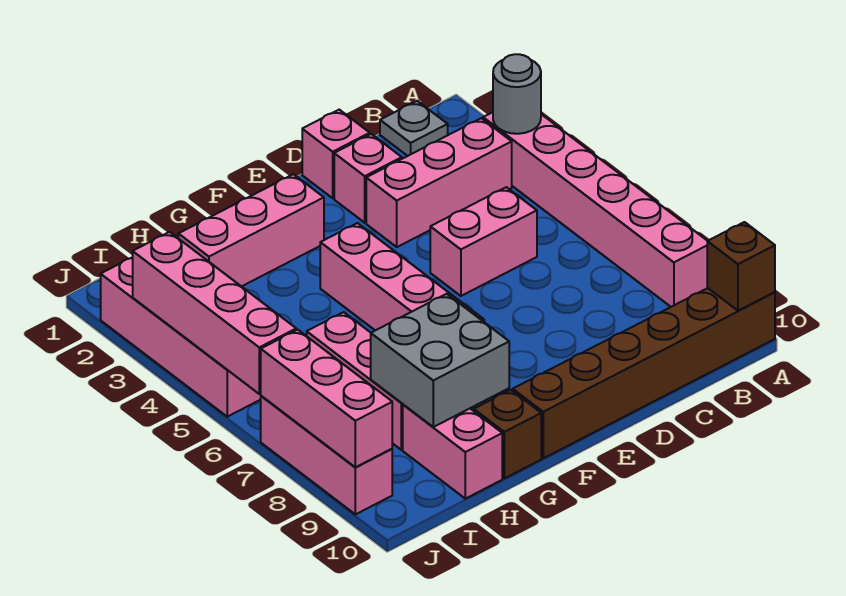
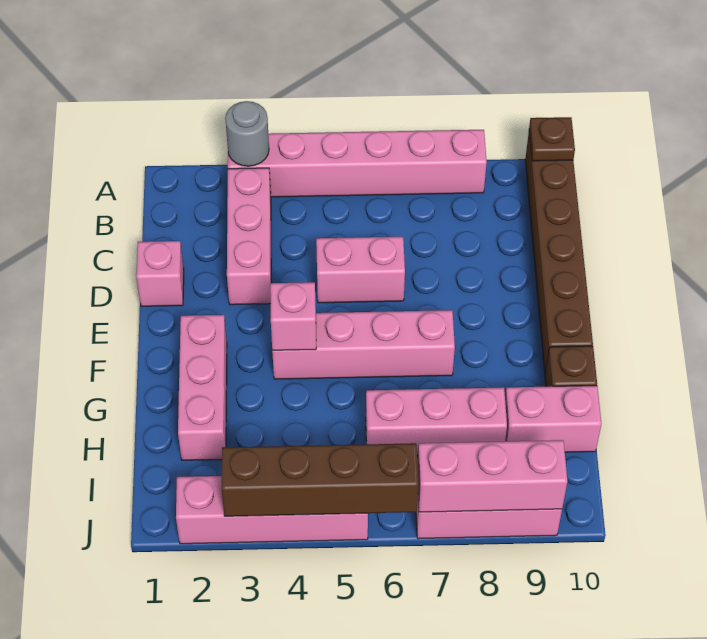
brown brick A10 level 2 -> brown plate A10 level 2
grey plate B1 level 1 -> none
pink brick C5:D5 level 1 -> pink brick D5:D6 level 1
pink brick D2 level 1 -> pink brick F4 level 2
grey brick G8:H9 level 2 -> none
pink brick J3:J6 level 2 -> brown brick J3:J6 level 2

